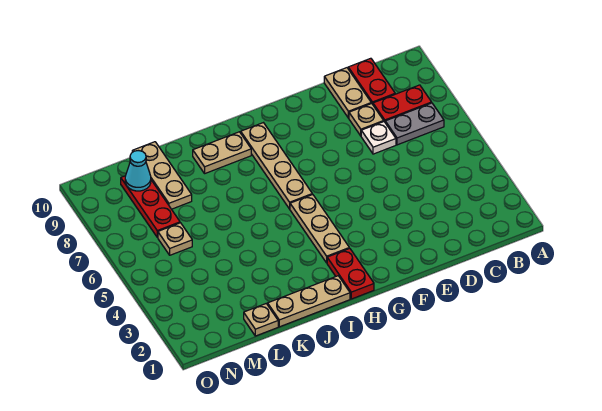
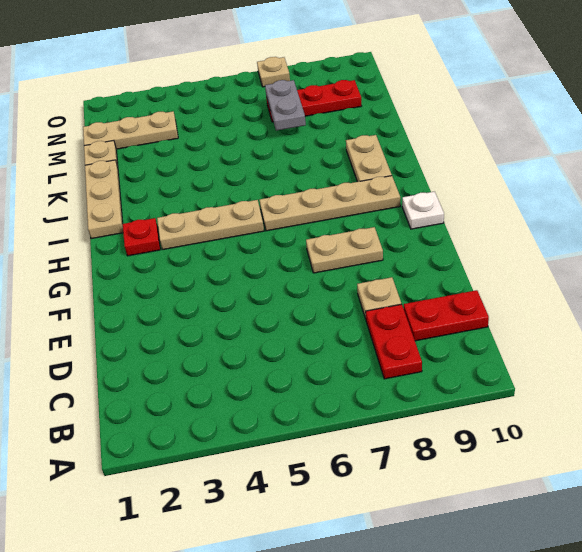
grey plate B7:C7 level 1 -> grey plate L7:M7 level 2
white plate D7 level 1 -> white plate G10 level 1
tan plate D9:D10 level 1 -> tan plate F7:F8 level 1
red plate H1:H2 level 1 -> red plate H2 level 1
tan plate L8:L10 level 1 -> tan plate M1:M3 level 1
tan plate M6 level 1 -> tan plate O7 level 1
cyan cone M9 level 2 -> none

